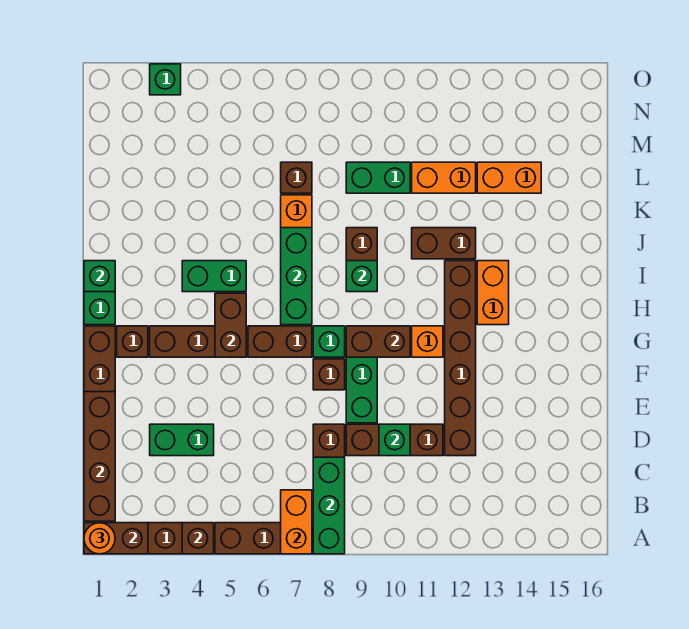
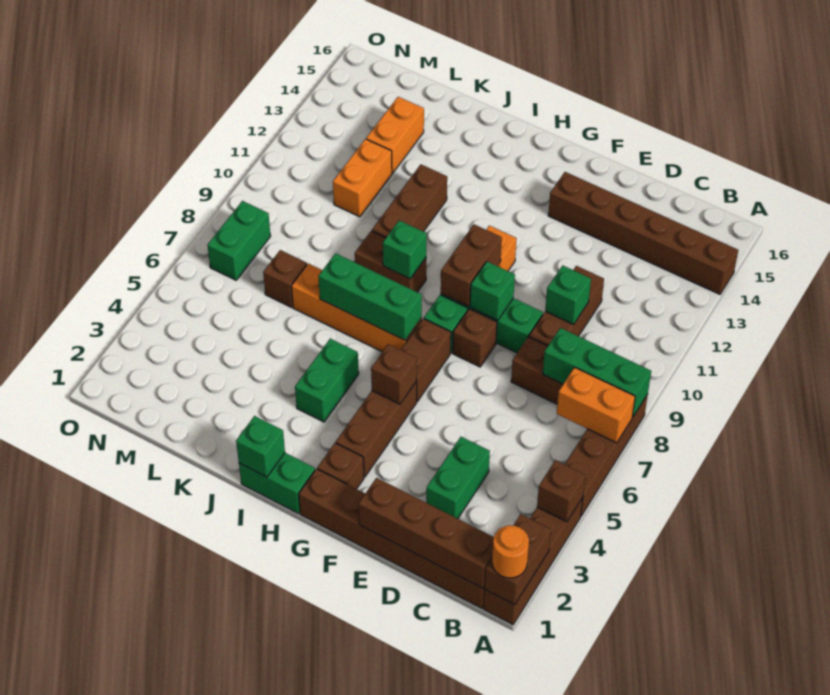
brown brick D12:I12 level 1 -> brown brick A14:F14 level 1
brown brick G5:H5 level 2 -> brown brick G5 level 2
orange brick H13:I13 level 1 -> none
brown brick J11:J12 level 1 -> brown brick J10:J12 level 1
green brick L9:L10 level 1 -> green brick N7:N8 level 1
green brick O3 level 1 -> green brick F9 level 2

